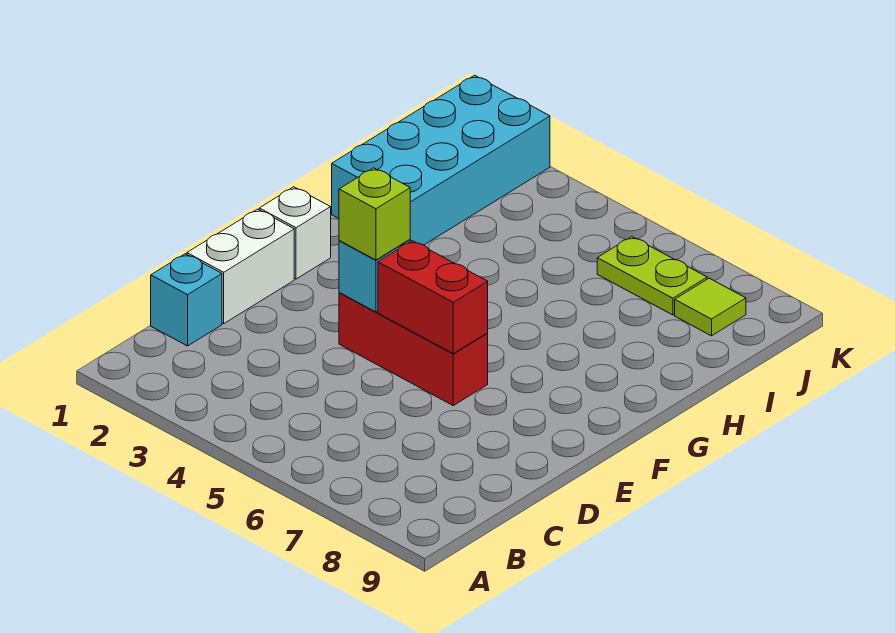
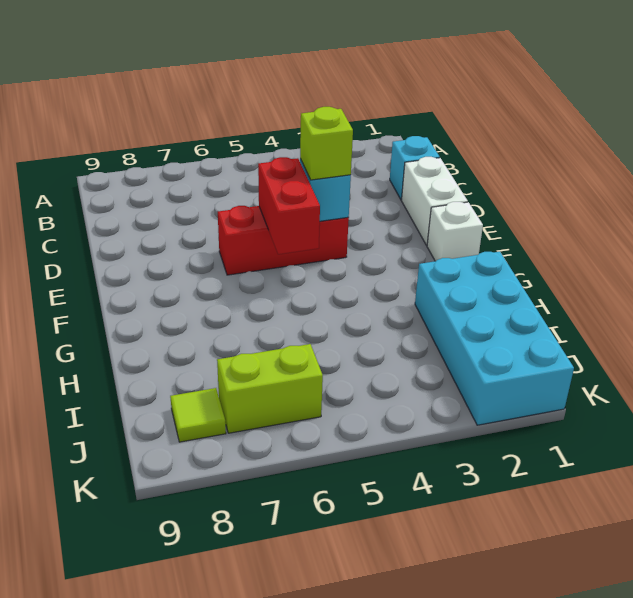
red brick E5:E6 level 2 -> red brick E5:F5 level 2
lime plate J6:J7 level 1 -> lime brick J6:J7 level 1

